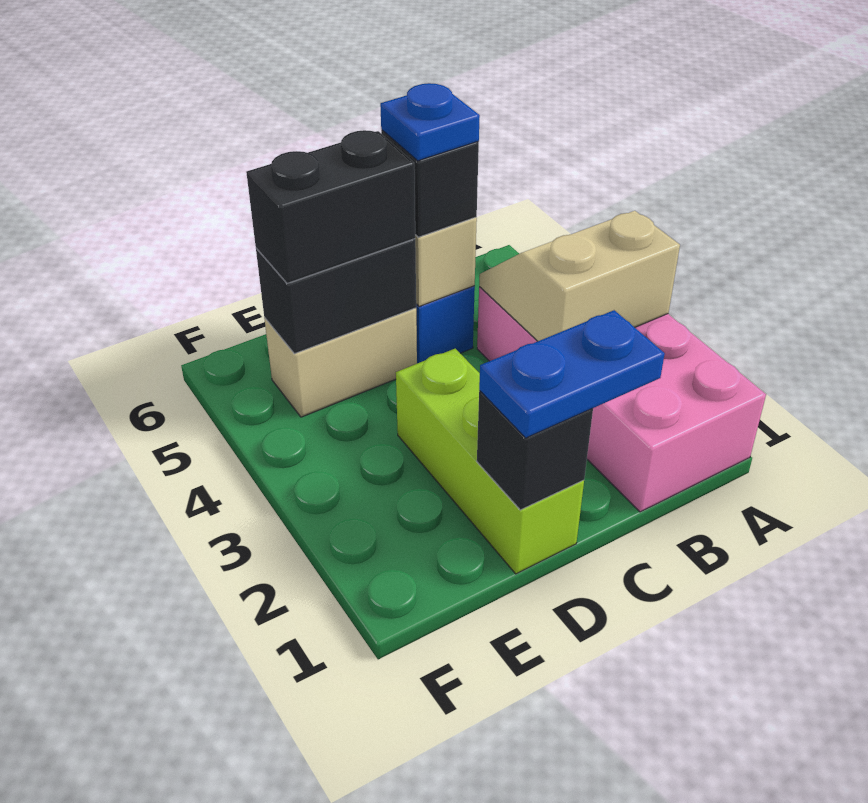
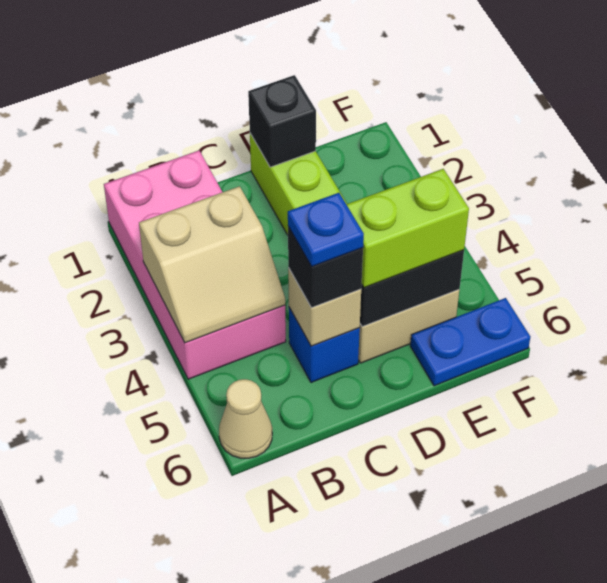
none -> tan cone A6 level 1
blue plate C1:D1 level 3 -> blue plate E6:F6 level 1
black brick D5:E5 level 3 -> lime brick D5:E5 level 3

